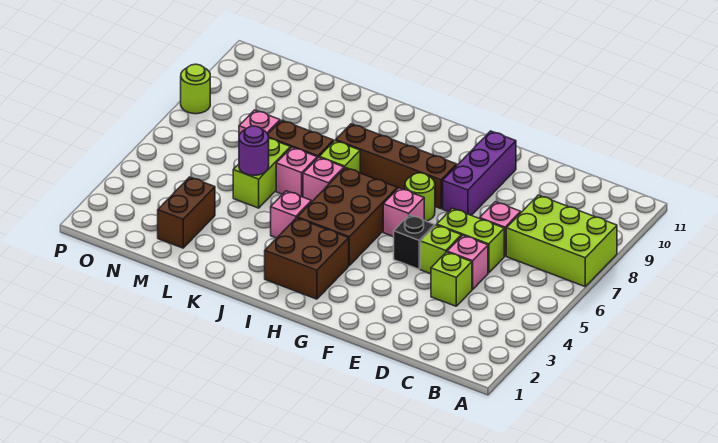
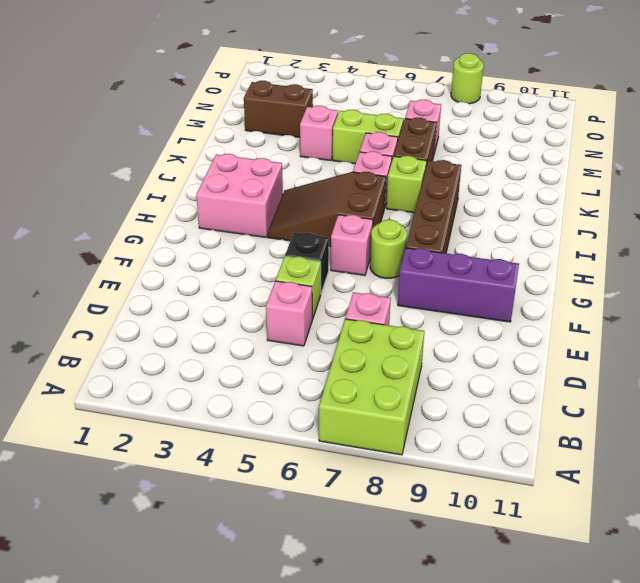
lime brick D4 level 1 -> none
lime brick D6:E6 level 1 -> none
brown brick H2:I3 level 1 -> pink brick H2:I3 level 1
brown brick H4:I6 level 1 -> brown slope H4:I6 level 1 top 6
pink brick J4 level 1 -> pink brick L4 level 1
purple round brick L5 level 2 -> none

